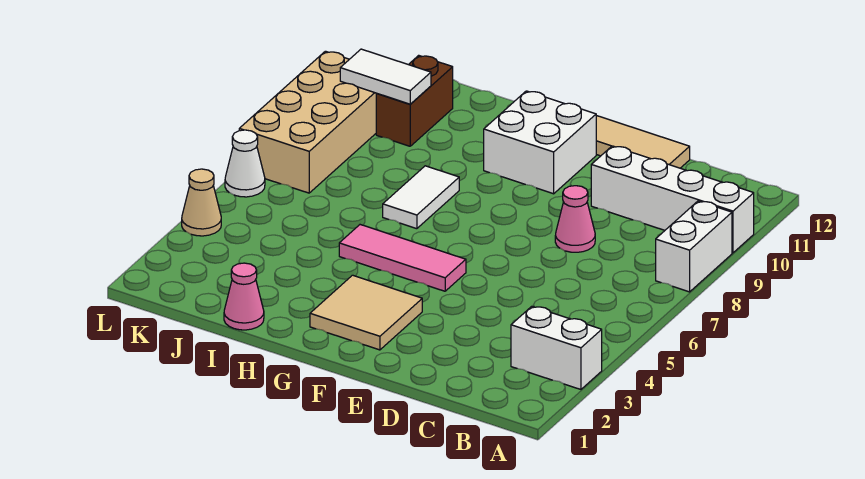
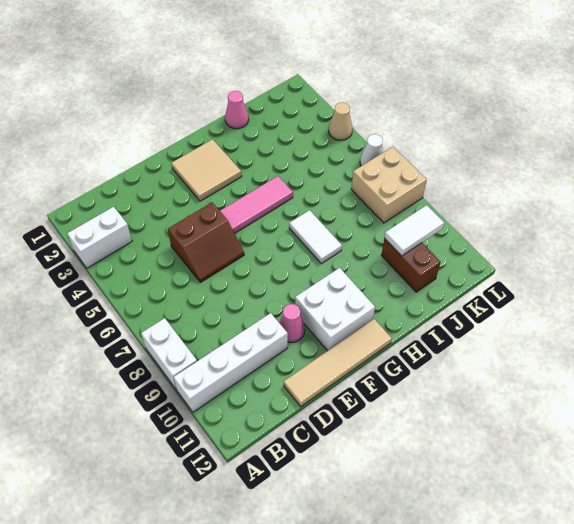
none -> brown slope D5:E6 level 1 top 5
pink cone D8 level 1 -> pink cone E10 level 1
tan brick K7:L10 level 1 -> tan brick K7:L8 level 1

